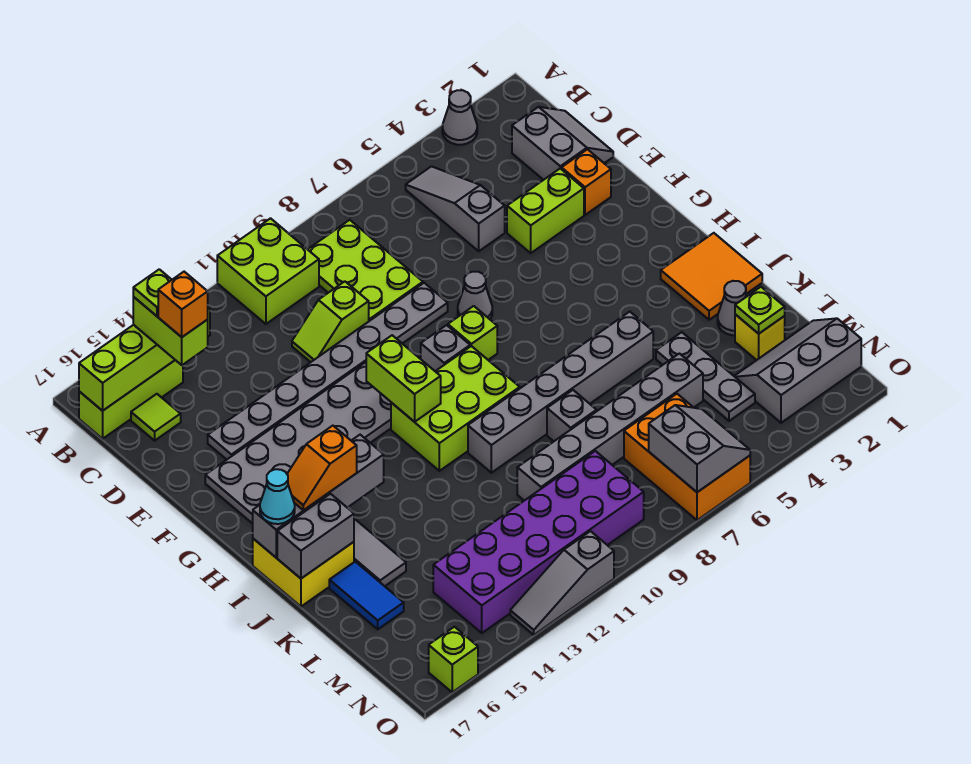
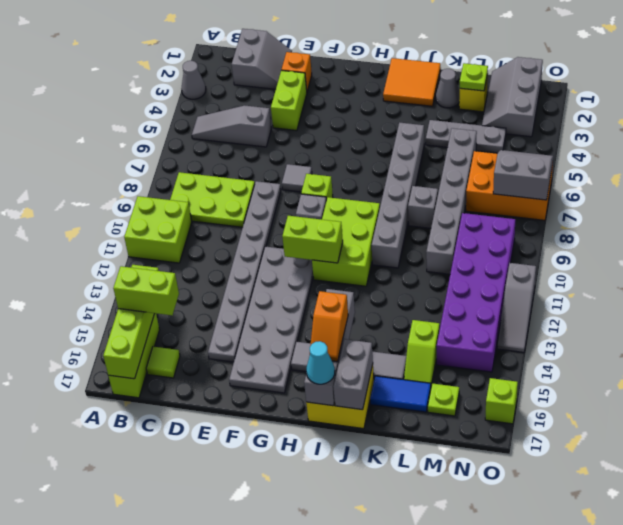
lime plate B15 level 4 -> lime plate M16 level 1
grey slope C1:D2 level 1 top 2 -> grey slope C1:D2 level 1 top C
orange brick C15 level 4 -> none
lime slope D10:D11 level 1 top 10 -> lime slope L14:L15 level 1 top 14
grey cone F7 level 1 -> grey tile F7 level 1

